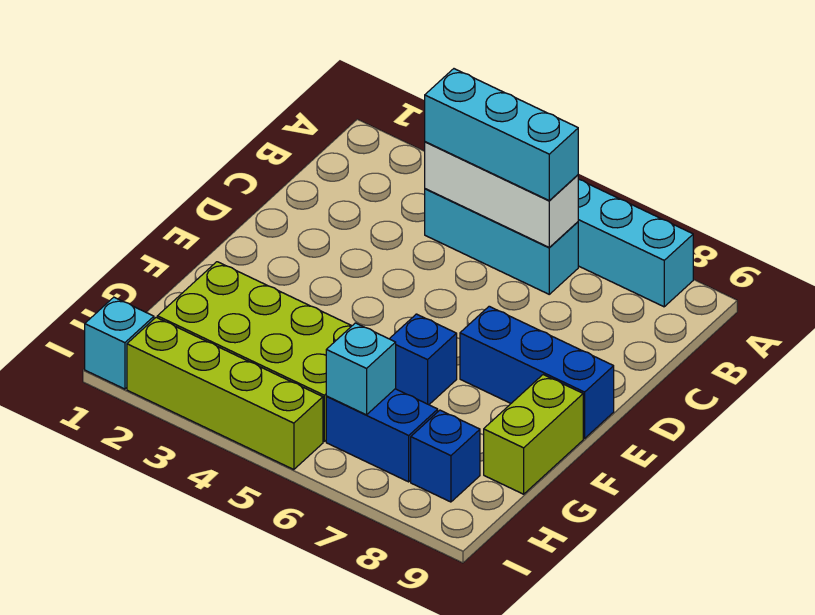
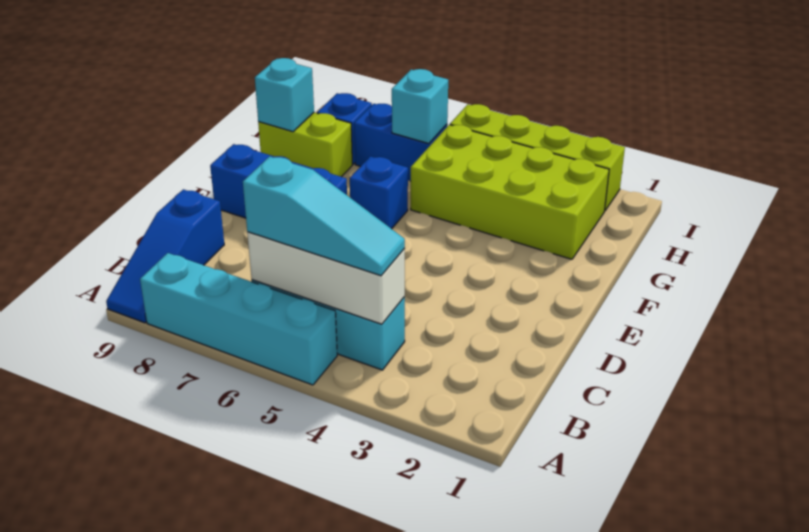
none -> blue slope A9:C9 level 1 top C
cyan brick B4:B6 level 3 -> cyan slope B4:B6 level 3 top 6
lime brick F9:G9 level 1 -> lime brick G8:G9 level 1
cyan brick I1 level 1 -> cyan brick G9 level 2

